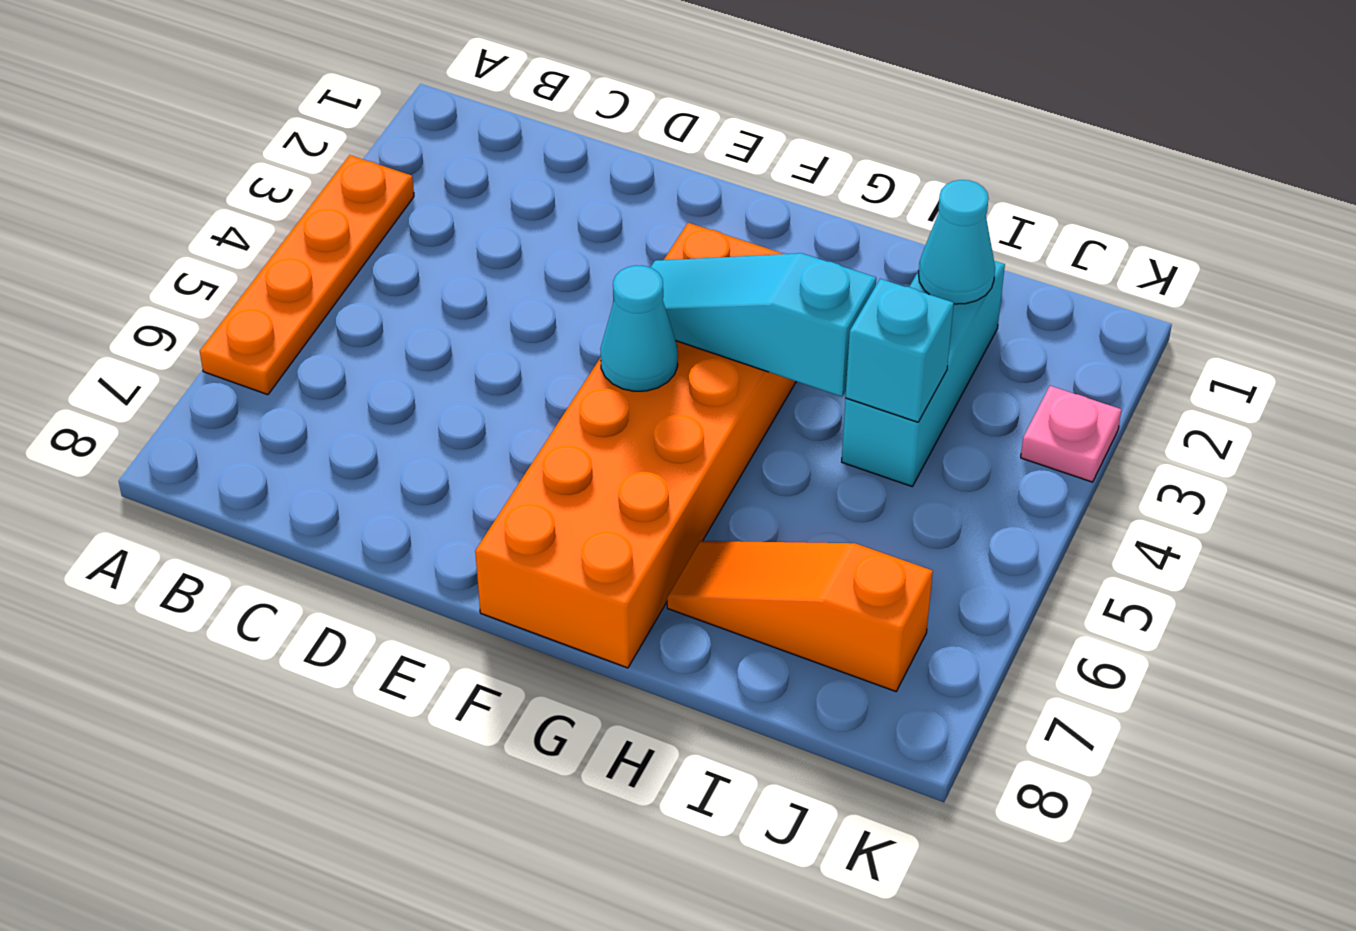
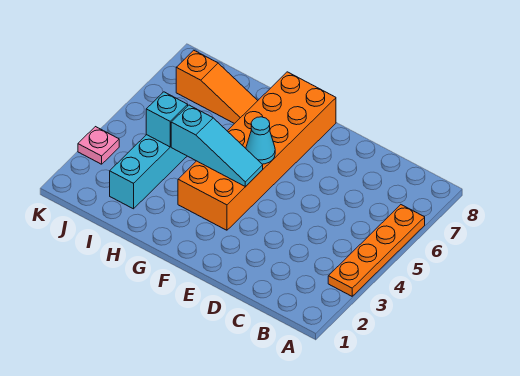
cyan cone I2 level 2 -> none

